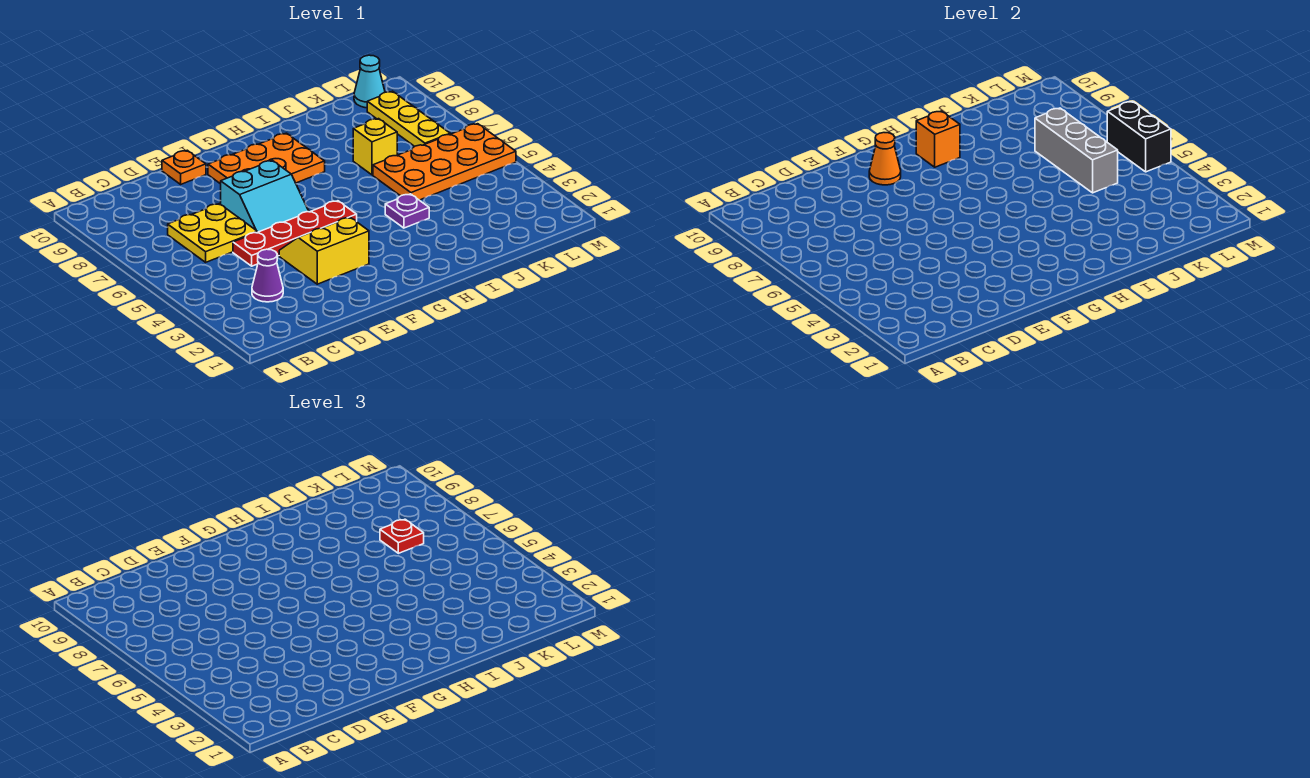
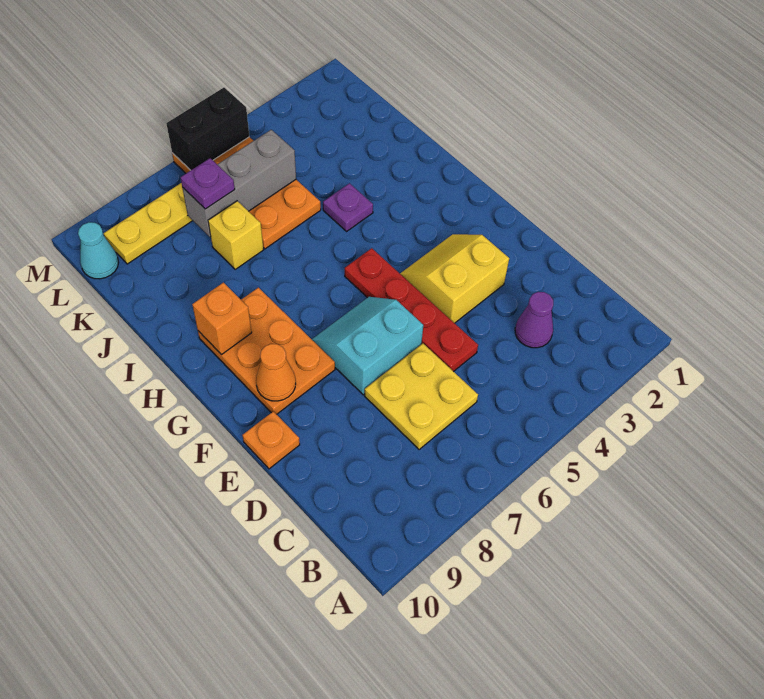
yellow slope E3:F4 level 1 top 3 -> yellow slope E3:F4 level 1 top E
cyan slope E6:F7 level 1 top 7 -> cyan slope E6:F7 level 1 top E
red plate K7 level 3 -> purple plate K7 level 3

